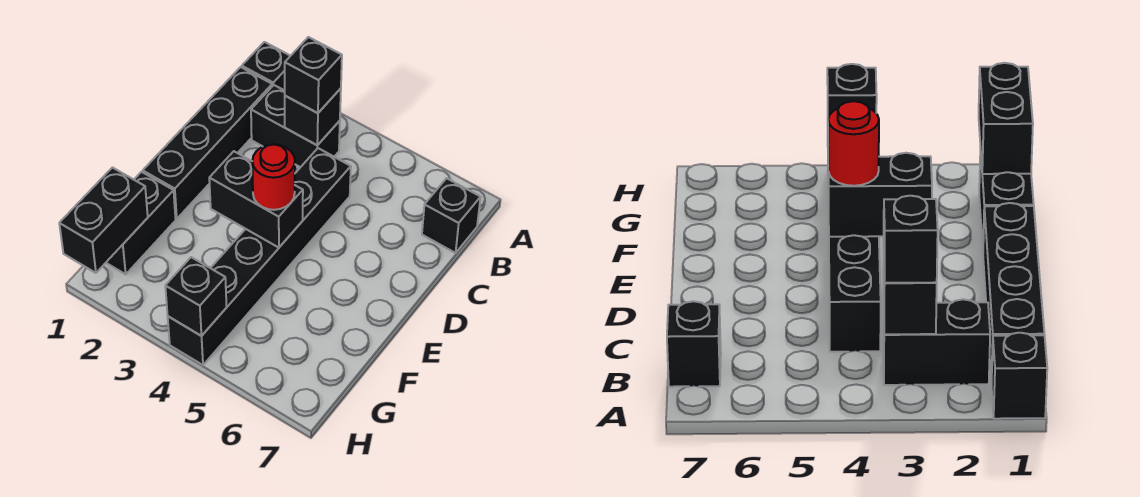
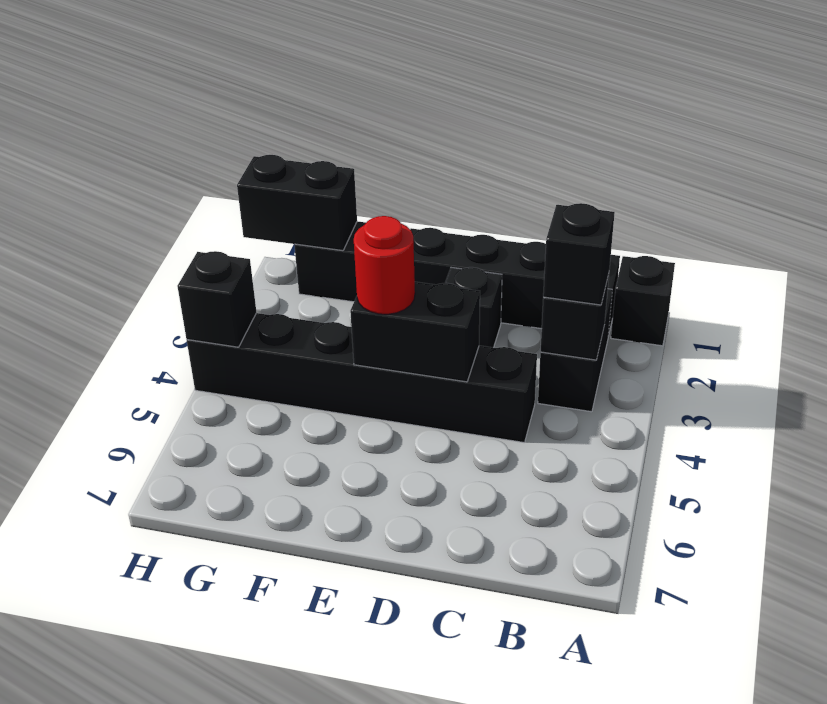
black brick B7 level 1 -> black brick D2 level 1
black brick E3:E4 level 2 -> black brick D4:E4 level 2

